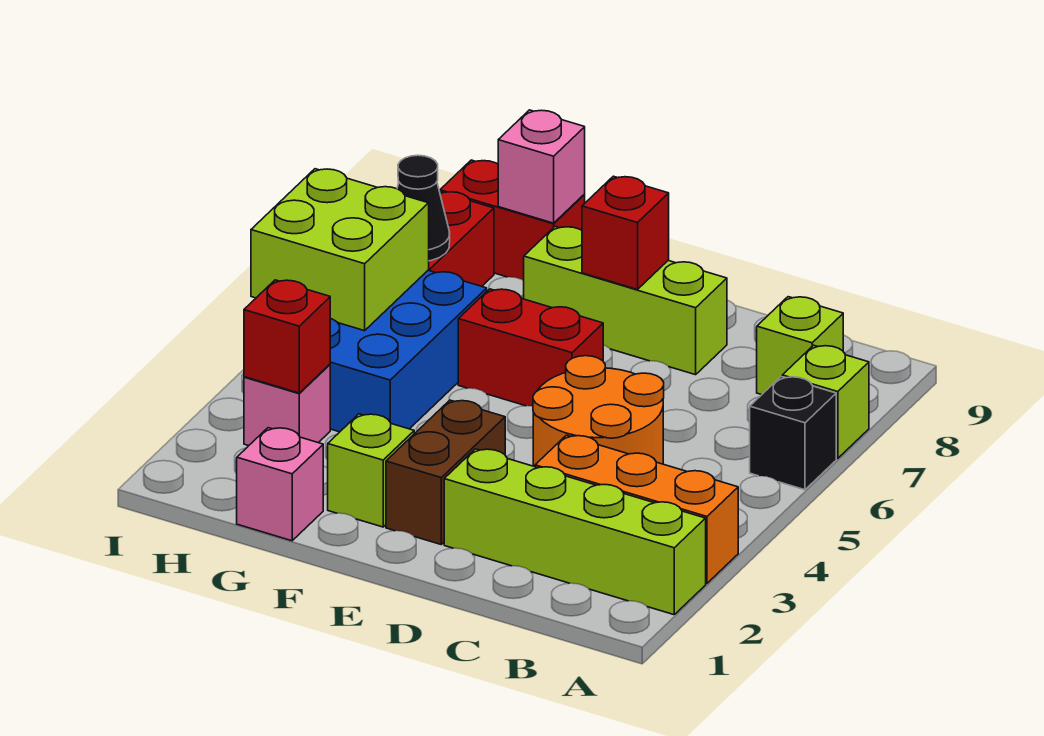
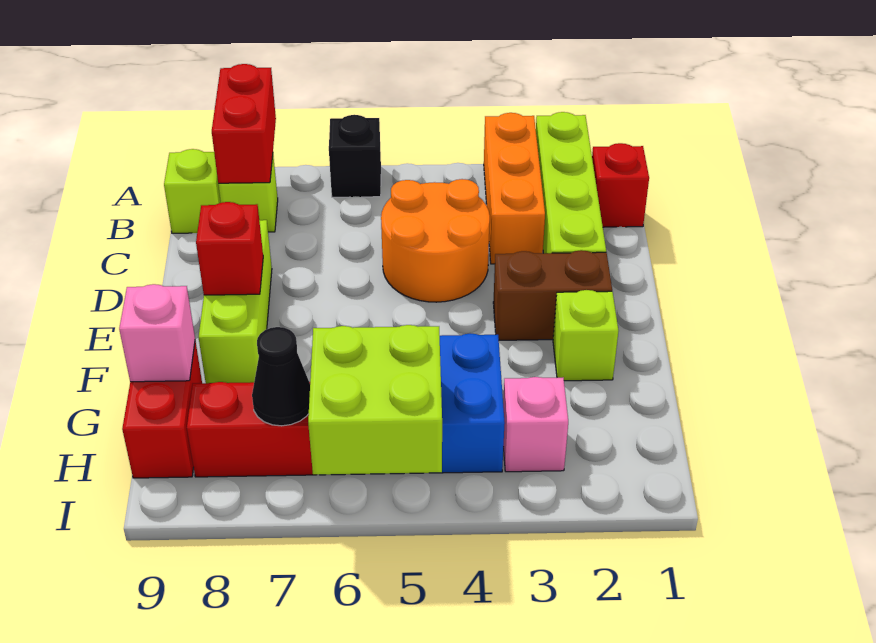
lime brick A7 level 1 -> lime brick B9 level 1
red brick E6:F6 level 1 -> red brick A8:B8 level 2
pink brick G1 level 1 -> none
red brick H3 level 2 -> red brick B1 level 1

